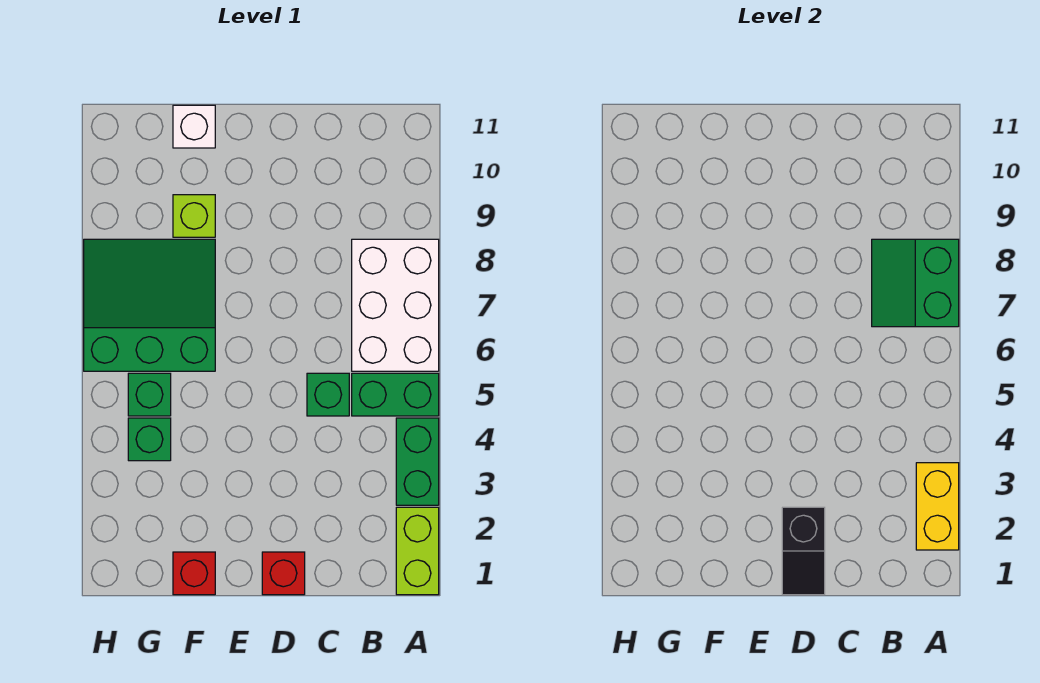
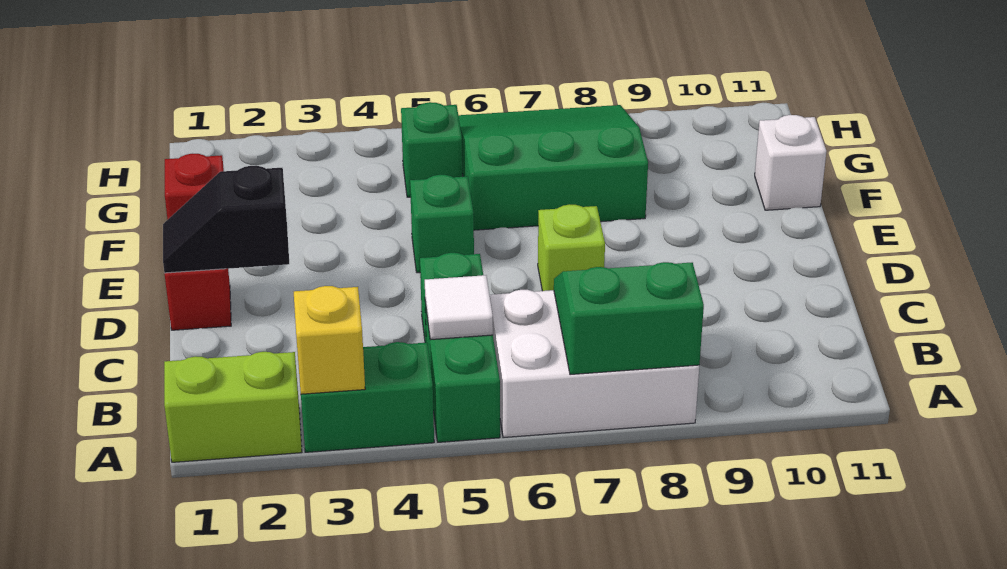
yellow brick A2:A3 level 2 -> yellow brick A3 level 2
none -> white tile B5 level 2
green slope F6:H8 level 1 top 6 -> green slope F6:H8 level 1 top F
lime brick F9 level 1 -> lime brick D7 level 1
green brick G4 level 1 -> green brick E5 level 1

